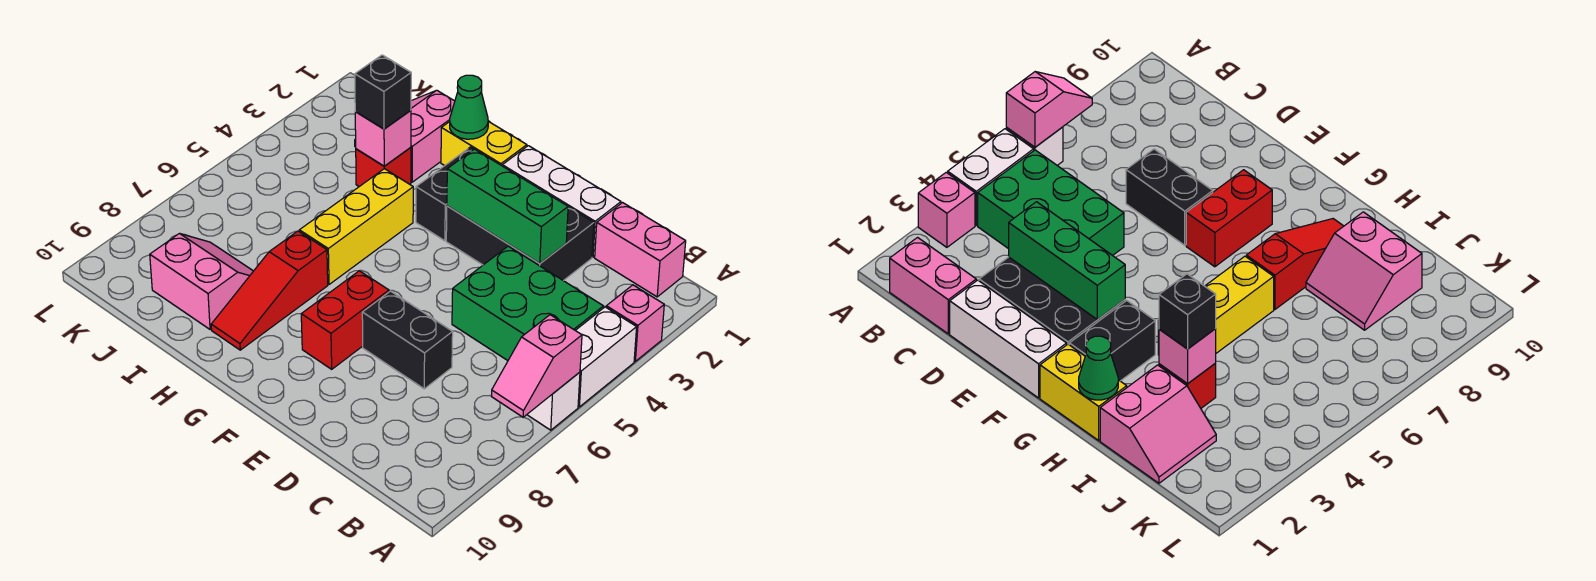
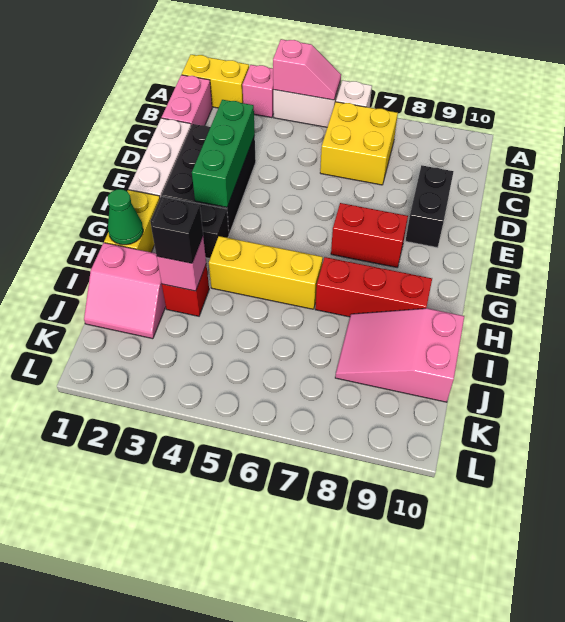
none -> yellow brick A1:A2 level 1
pink slope A6:A7 level 2 top 6 -> pink slope A4:A5 level 2 top 4
green brick B4:D5 level 1 -> none
none -> yellow brick B6:C7 level 1
black brick D7:E7 level 1 -> black brick D9:E9 level 1
red slope H7:H9 level 1 top 7 -> red brick H7:H9 level 1
pink slope I8:J9 level 1 top 9 -> pink slope I8:J10 level 1 top 10

